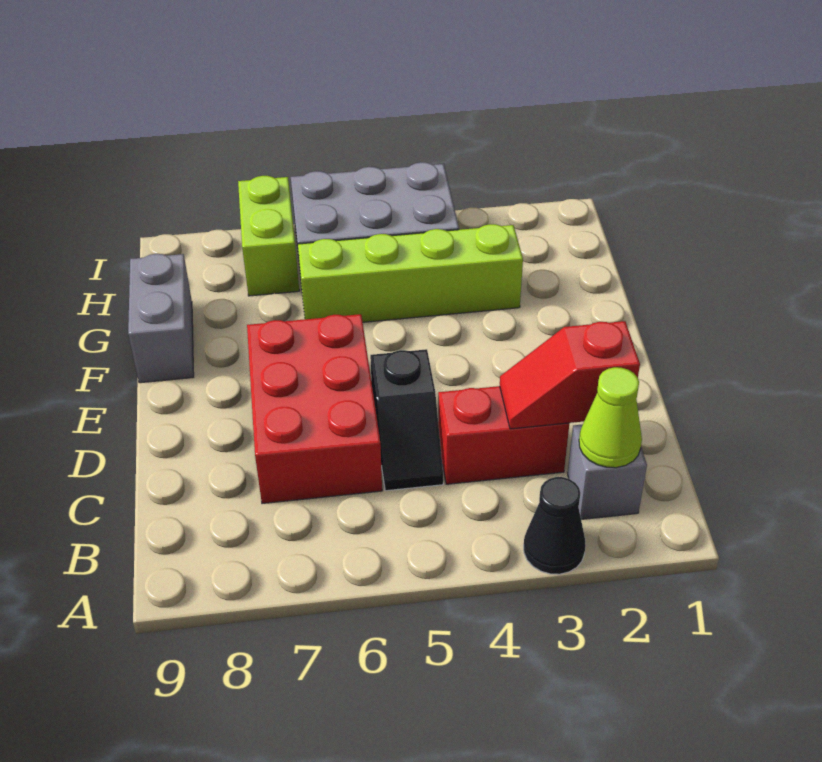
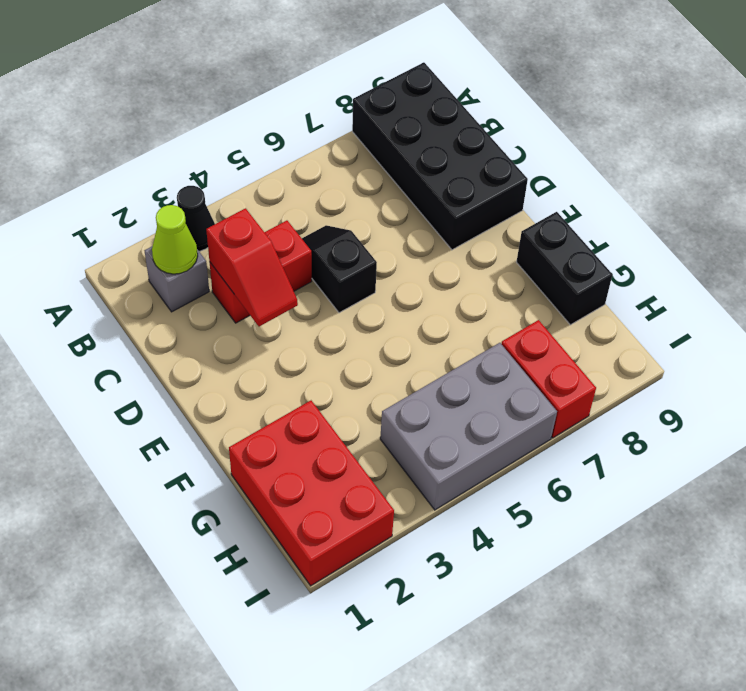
none -> black brick A8:D9 level 1
red slope C2:C3 level 2 top 2 -> red slope C3:D3 level 2 top C
red brick C6:E7 level 1 -> red brick G1:I2 level 1
grey brick F9:G9 level 1 -> black brick F9:G9 level 1
lime brick G3:G6 level 1 -> none
lime brick H7:I7 level 1 -> red brick H7:I7 level 1

